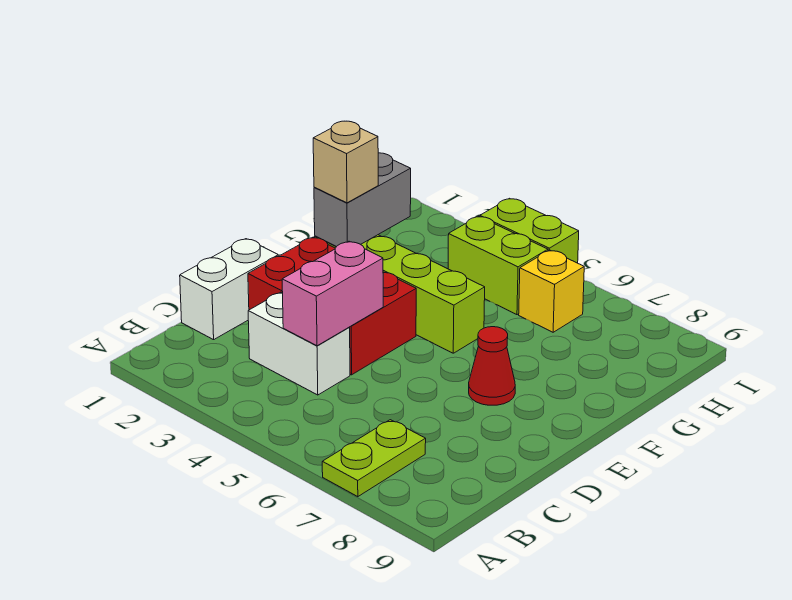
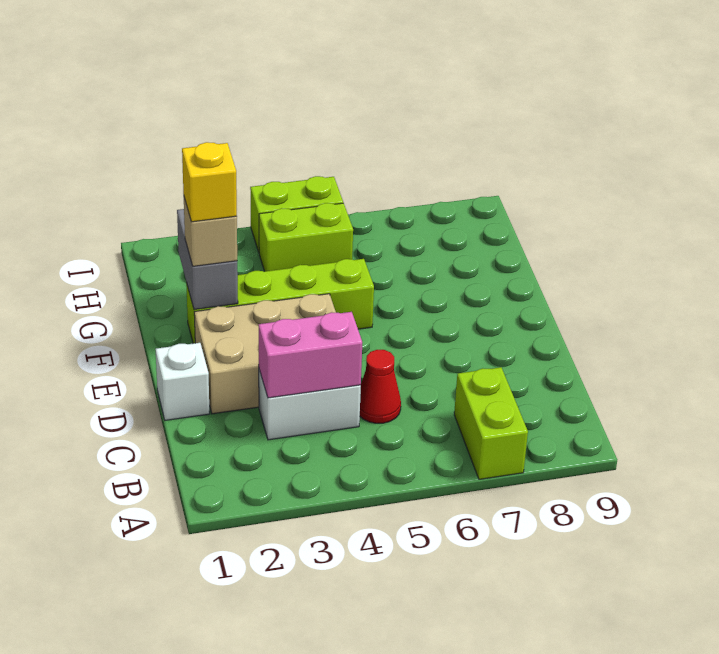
lime plate A7:B7 level 1 -> lime brick A7:B7 level 1
white brick C1:D1 level 1 -> white brick D1 level 1
pink brick C4:D4 level 2 -> pink brick C3:C4 level 2
red brick D2:E4 level 1 -> tan brick D2:E4 level 1
red cone E7 level 1 -> red cone C5 level 1
yellow brick H6 level 1 -> yellow brick F2 level 4

